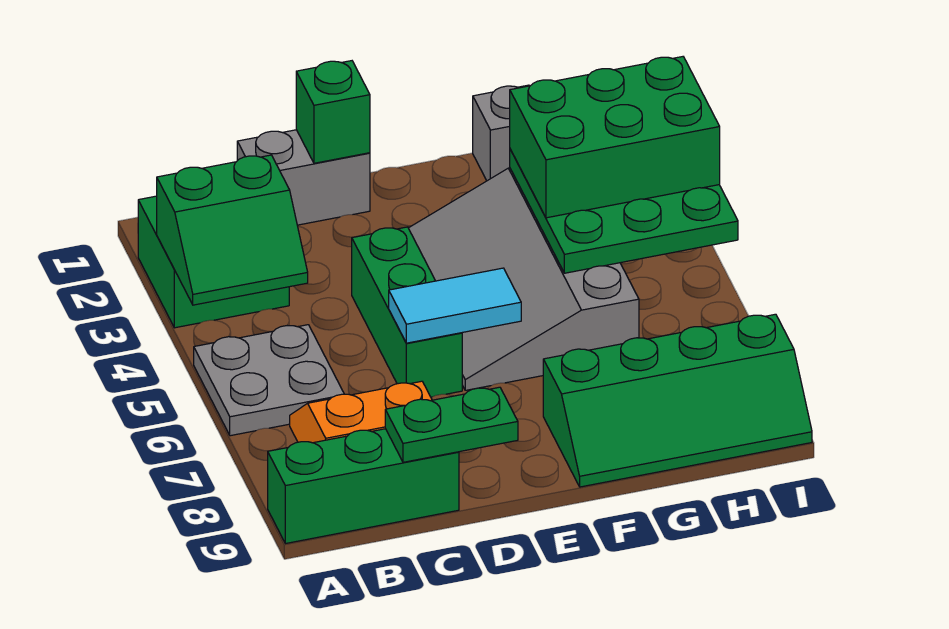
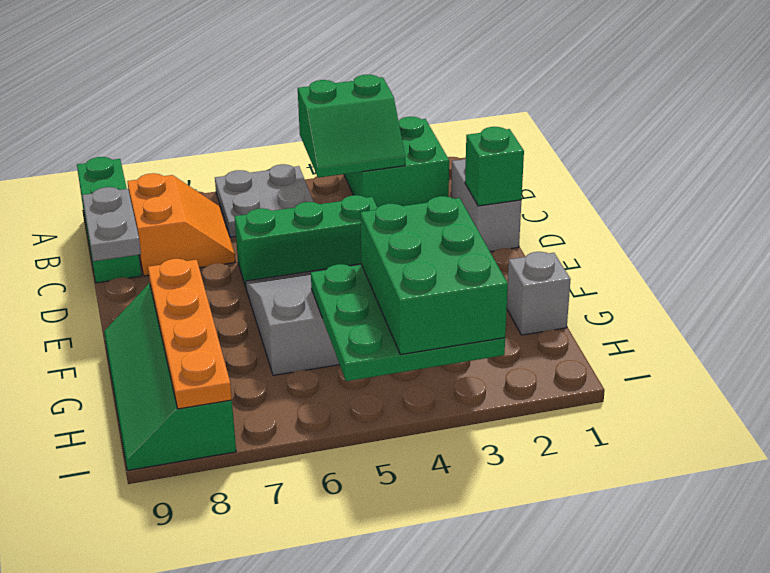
green slope A3:B4 level 2 top 3 -> green slope A3:B4 level 2 top A
green plate C9:D9 level 2 -> grey plate C9:D9 level 2
cyan tile D6:E6 level 2 -> none
none -> orange plate F8:I8 level 2

